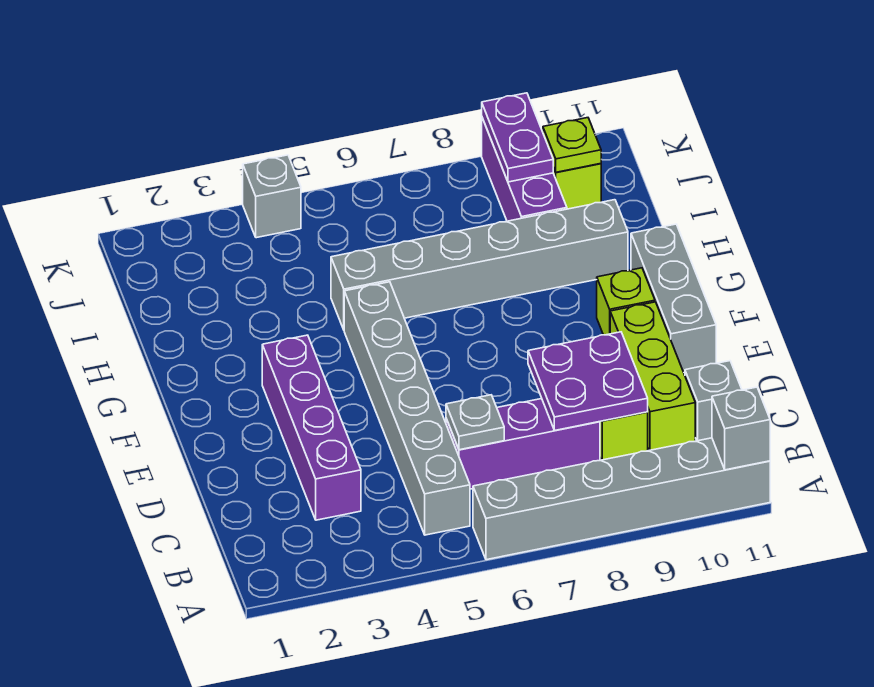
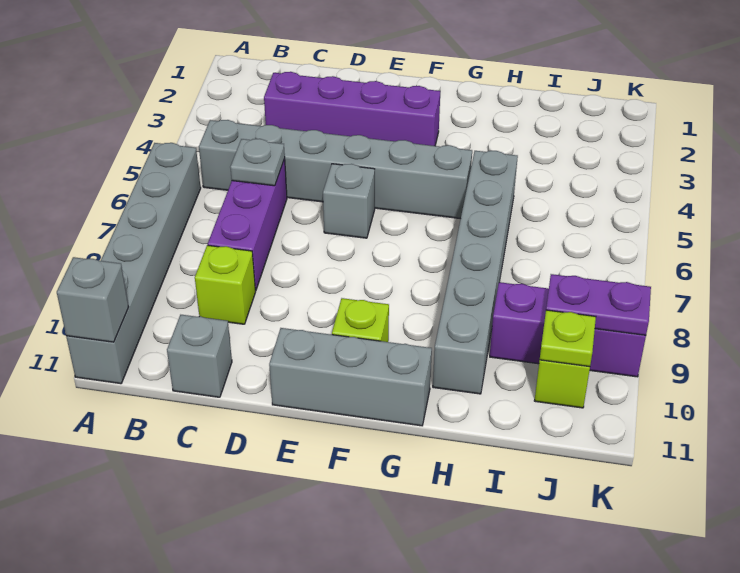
purple plate C8:D9 level 2 -> none
lime brick C10:E10 level 1 -> none
grey brick K4 level 1 -> grey brick E6 level 1

